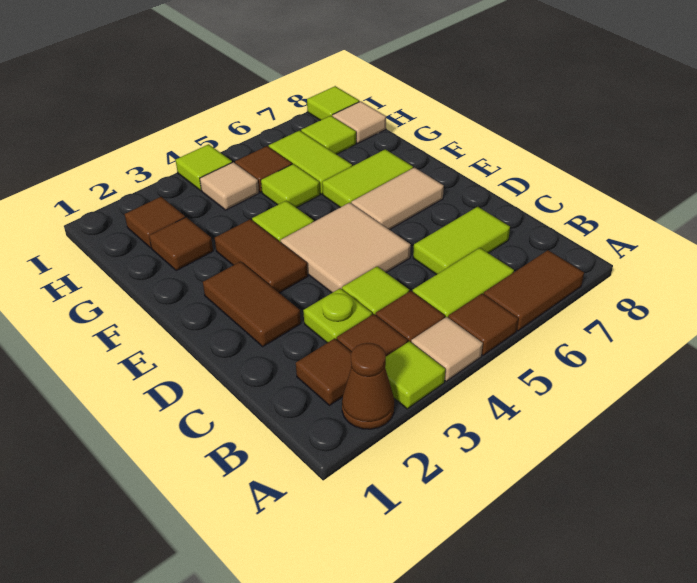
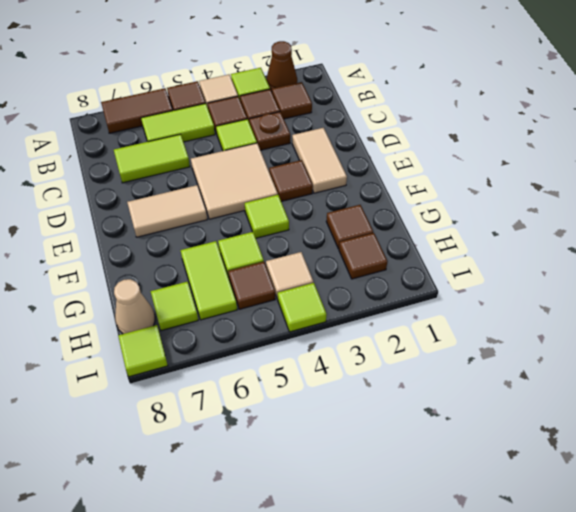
lime plate C3 level 1 -> brown plate C3 level 1
brown tile D2:E2 level 1 -> tan tile D2:E2 level 1
brown tile E3:F3 level 1 -> brown tile E3 level 1
lime tile F6:F7 level 1 -> none
tan tile H8 level 1 -> tan cone H8 level 1

